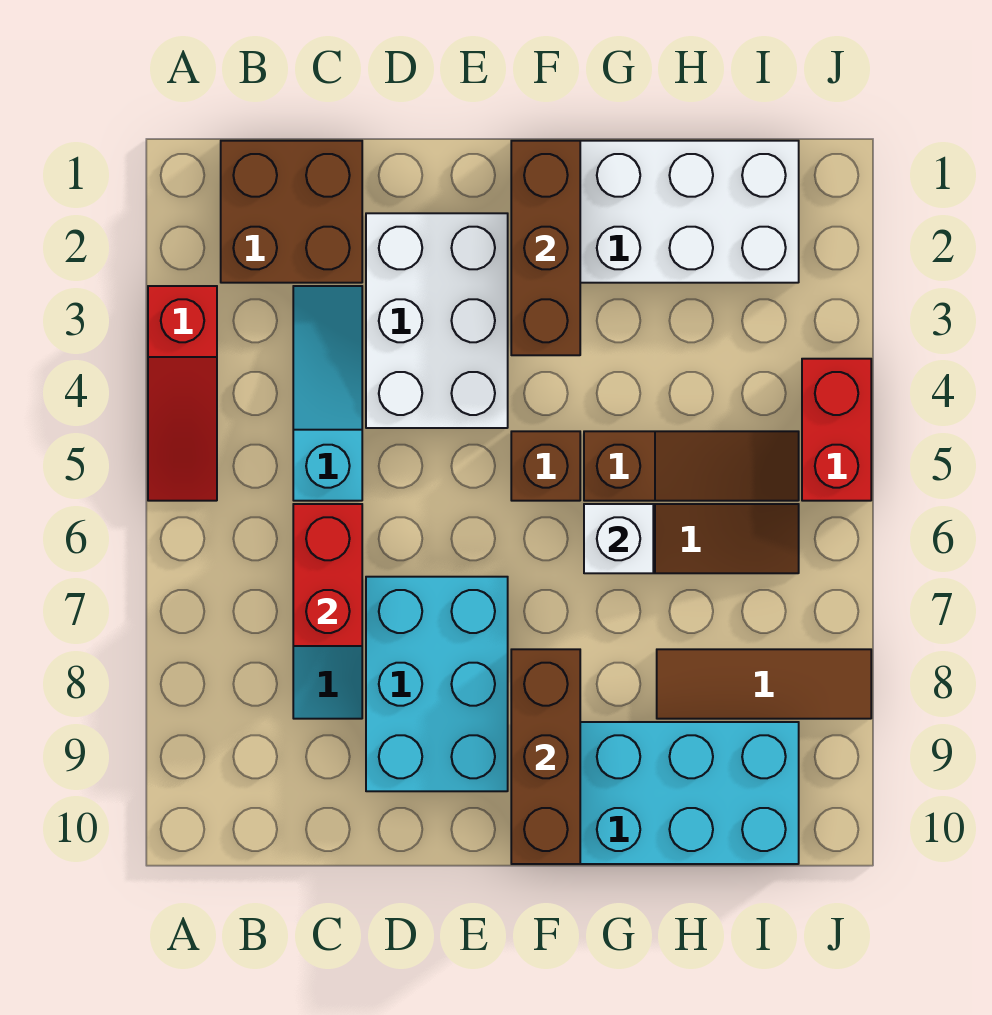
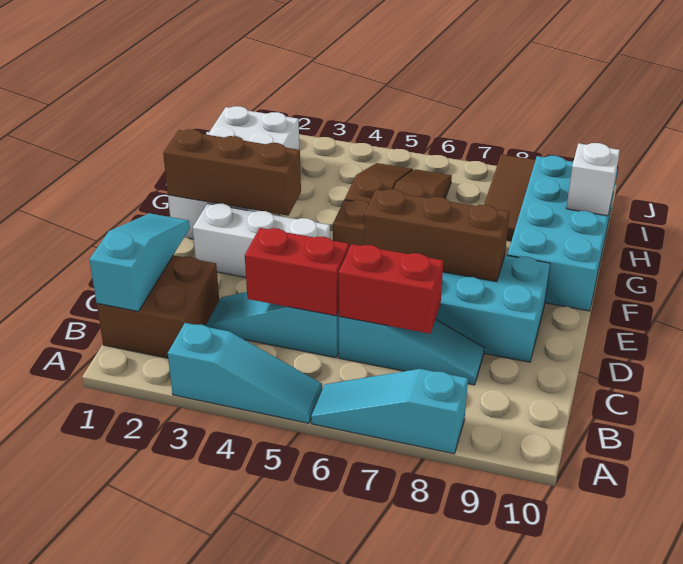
red slope A3:A5 level 1 top 3 -> cyan slope A3:A5 level 1 top 3
none -> cyan slope A6:A8 level 1 top 8
none -> cyan slope B1:D1 level 2 top B
white brick D2:E4 level 1 -> white brick E2:E4 level 1
brown brick F8:F10 level 2 -> brown brick E6:E8 level 2
white brick G6 level 2 -> white brick H10 level 2
red brick J4:J5 level 1 -> red brick C4:C5 level 2

